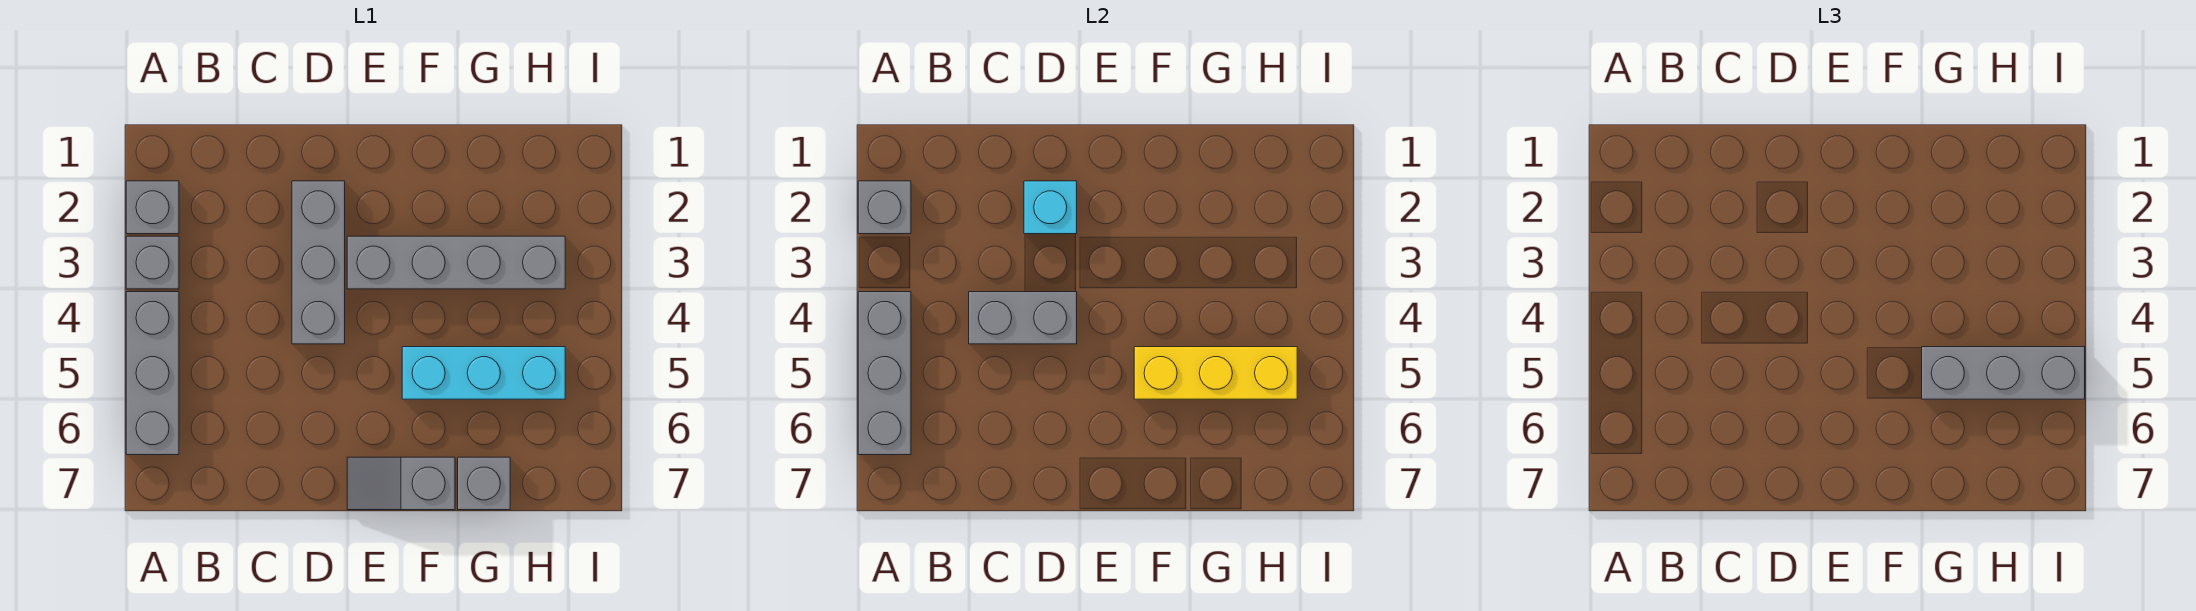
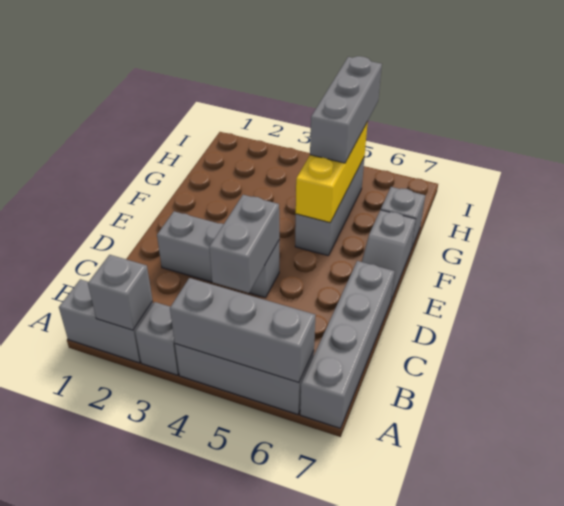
grey brick A2 level 1 -> grey brick A1:A2 level 1
cyan brick D2 level 2 -> none
grey brick E3:H3 level 1 -> grey brick A7:D7 level 1
cyan brick F5:H5 level 1 -> grey brick F5:H5 level 1

